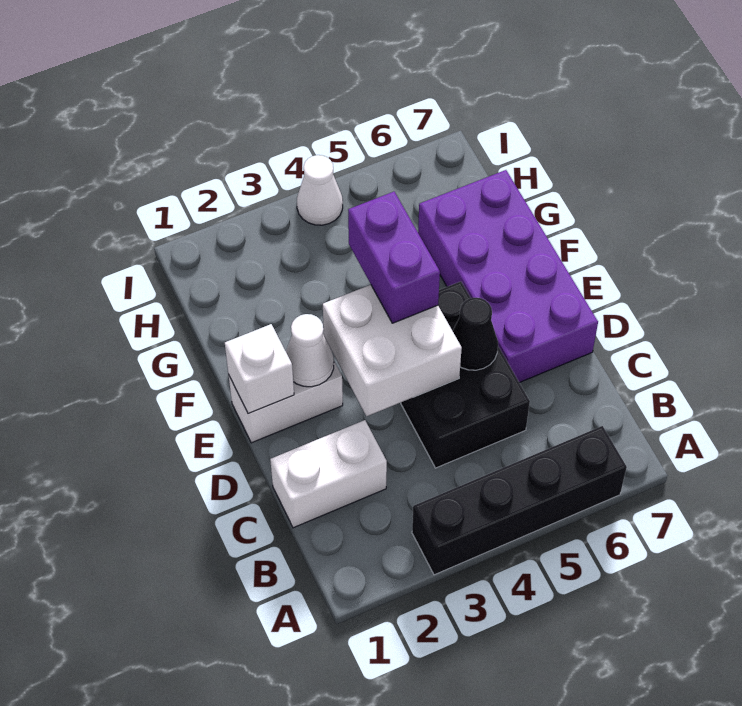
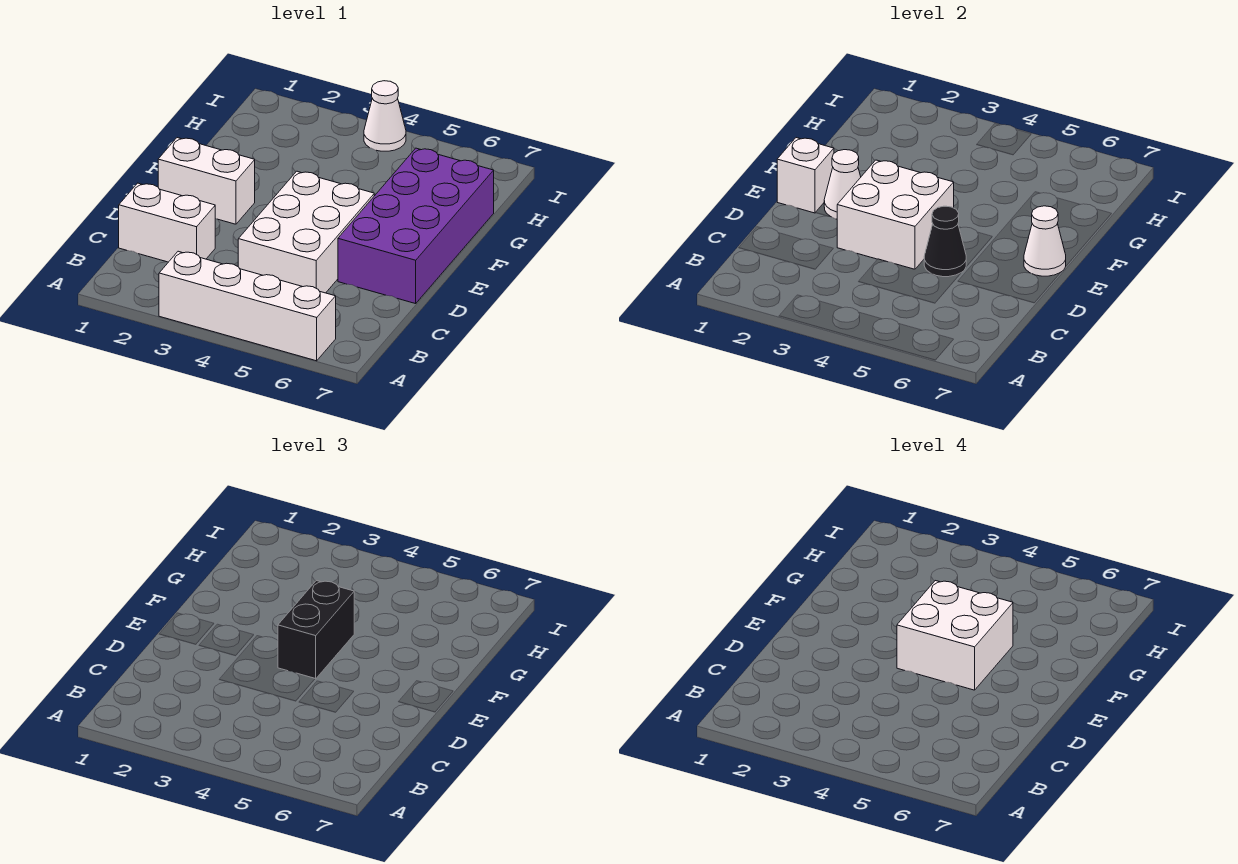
black brick A3:A6 level 1 -> white brick A3:A6 level 1
black brick C4:E5 level 1 -> white brick C4:E5 level 1
purple brick E4:F4 level 3 -> black brick E4:F4 level 3
none -> white brick E4:F5 level 4
none -> white cone E7 level 2

